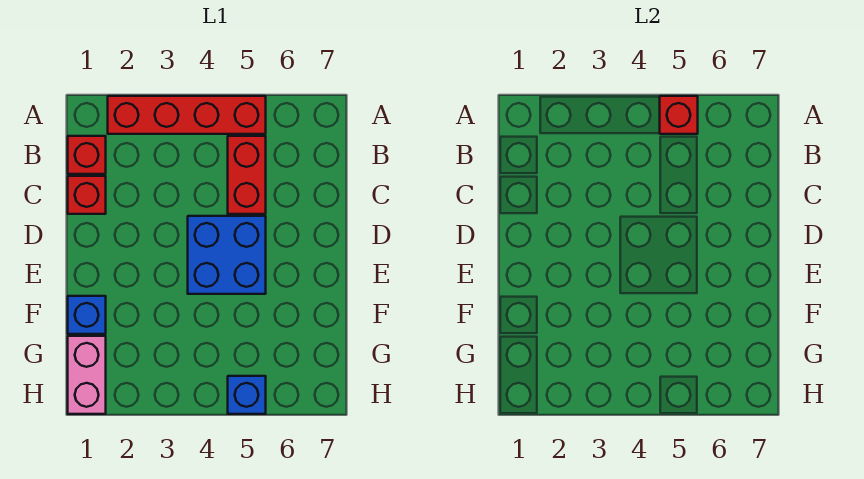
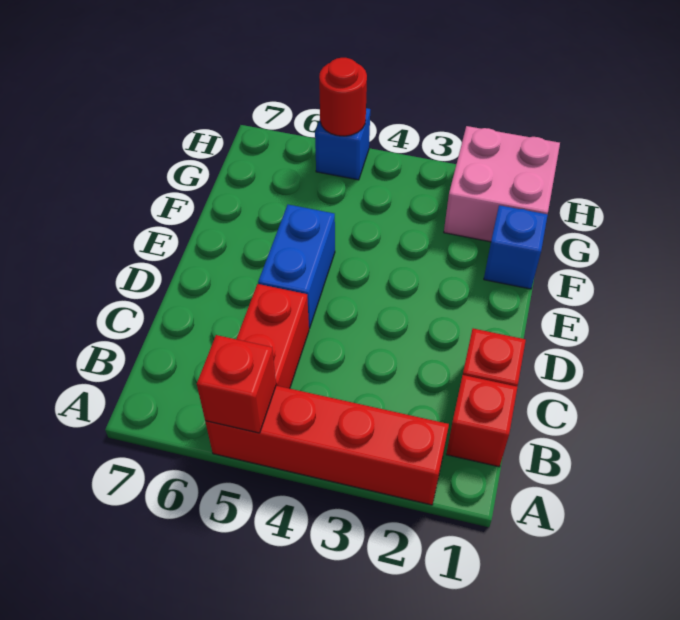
blue brick D4:E5 level 1 -> blue brick D5:E5 level 1
pink brick G1:H1 level 1 -> pink brick G1:H2 level 1
none -> red round brick H5 level 2

